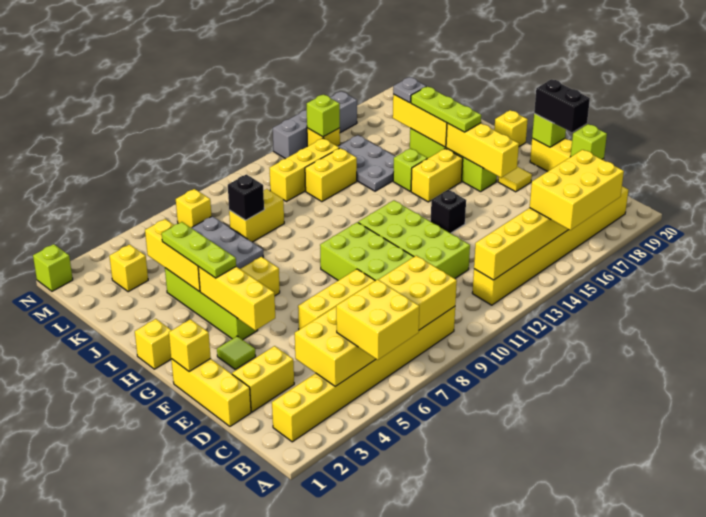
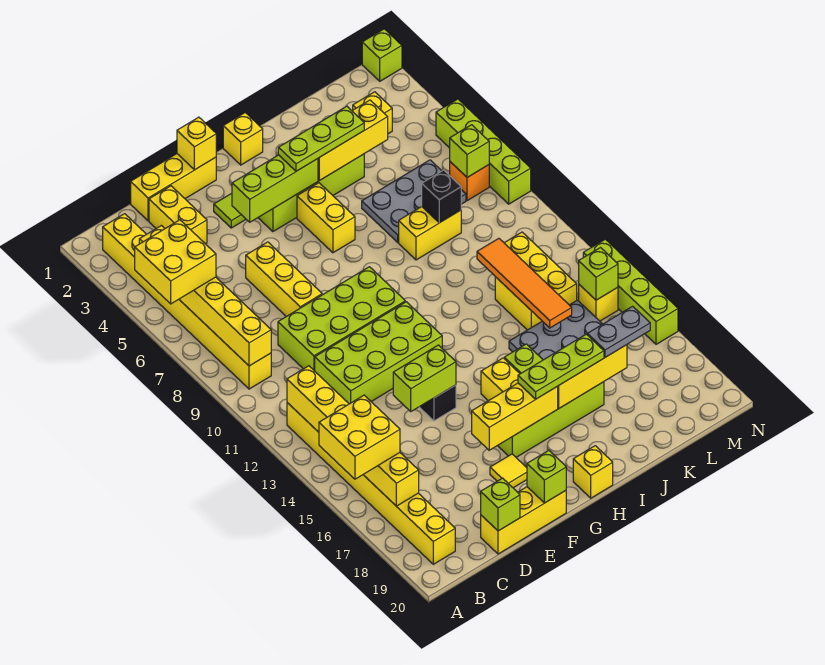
yellow brick A15:B17 level 3 -> yellow brick A15:B16 level 3
yellow brick B4:C9 level 2 -> yellow brick B4:B9 level 2
none -> lime brick E14:F14 level 2
black brick E20:F20 level 3 -> none
yellow brick F4:H4 level 2 -> lime brick F4:H4 level 2
yellow brick K8:K9 level 1 -> yellow brick J8:K8 level 1
none -> orange tile K11:K14 level 2
grey plate K17 level 3 -> grey plate K17:L17 level 3
yellow brick M7 level 1 -> orange brick M7 level 1
none -> lime brick M7 level 2
none -> lime brick N5:N8 level 1
grey brick N13:N16 level 1 -> lime brick N13:N16 level 1

